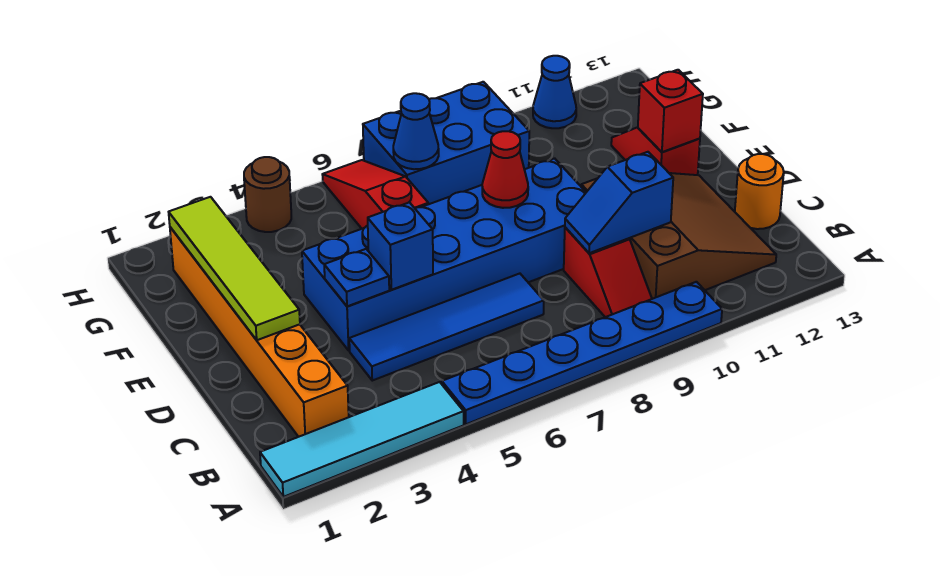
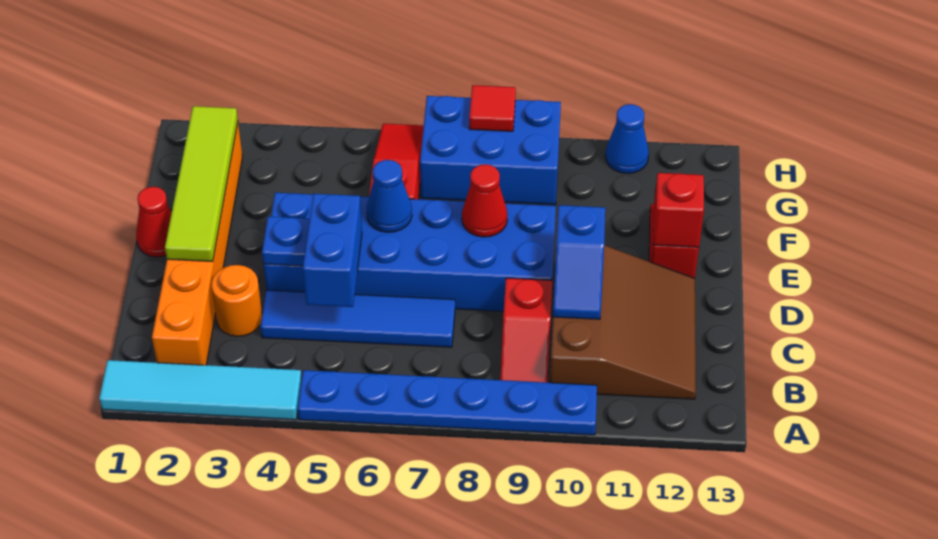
blue slope C9:C10 level 2 top 10 -> blue slope C10:D10 level 2 top D
orange round brick C13 level 1 -> orange round brick C3 level 1
blue brick D5 level 2 -> blue brick C5:D5 level 2
none -> red cone E1 level 1
blue cone G7 level 2 -> blue cone E6 level 2
brown round brick H4 level 1 -> none
none -> red tile H8 level 2

